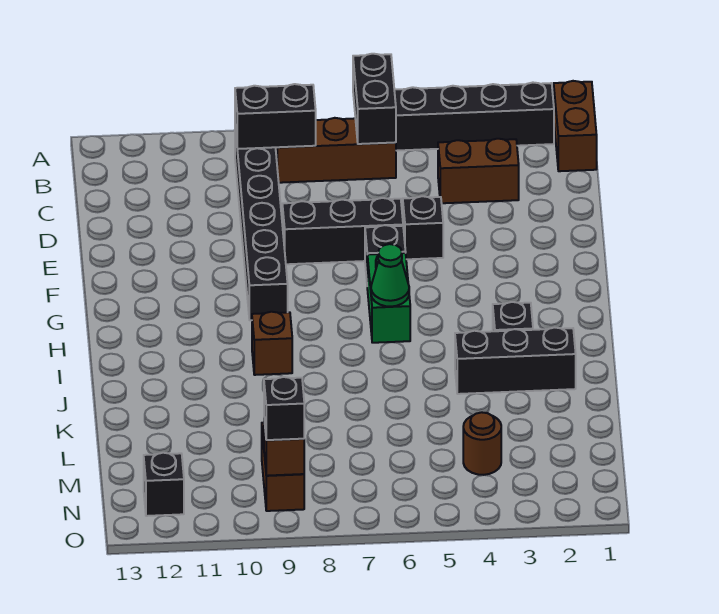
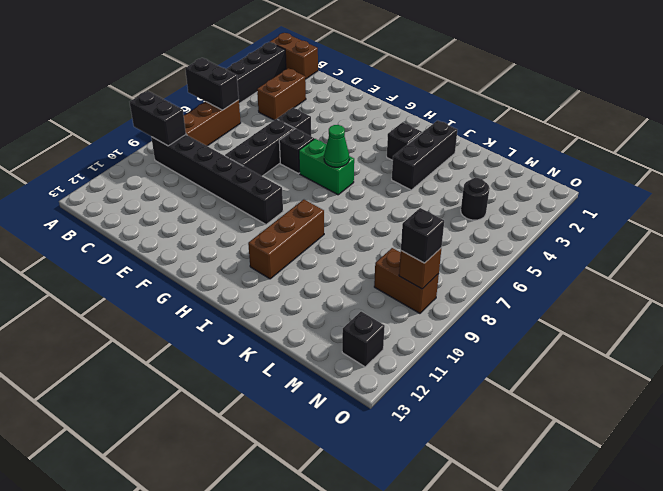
black brick B8:B9 level 2 -> black brick A9:B9 level 2
brown brick I9 level 1 -> brown brick I9:I11 level 1
brown round brick M4 level 1 -> black round brick M4 level 1

